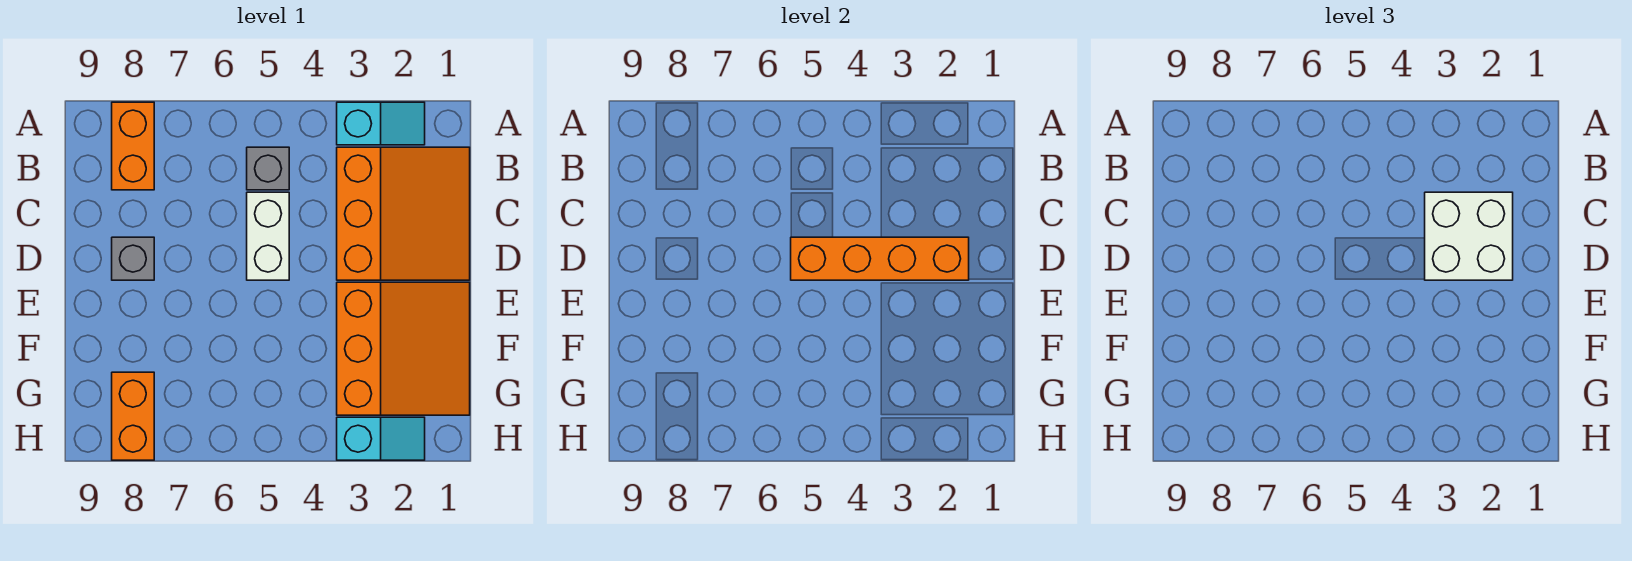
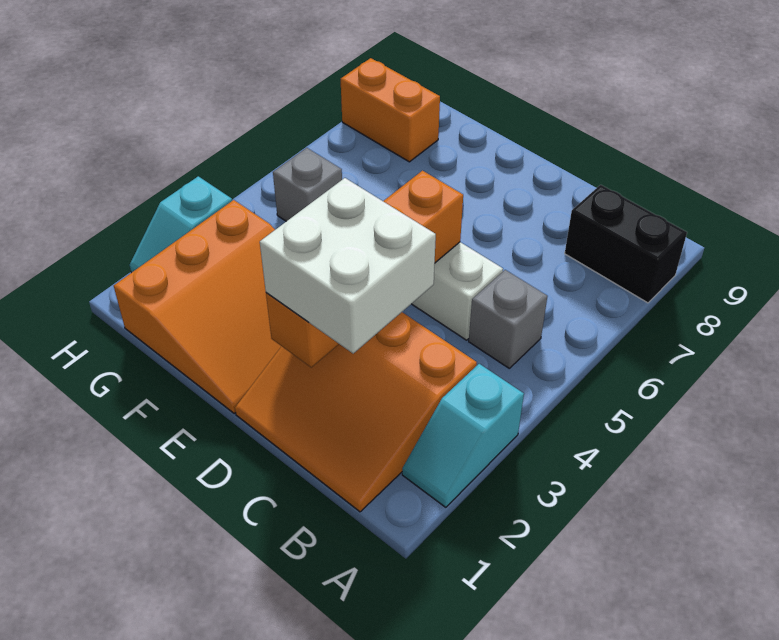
orange brick A8:B8 level 1 -> black brick A8:B8 level 1
grey brick D8 level 1 -> grey brick G5 level 1
orange slope E1:G3 level 1 top 3 -> orange slope E1:G3 level 1 top G

